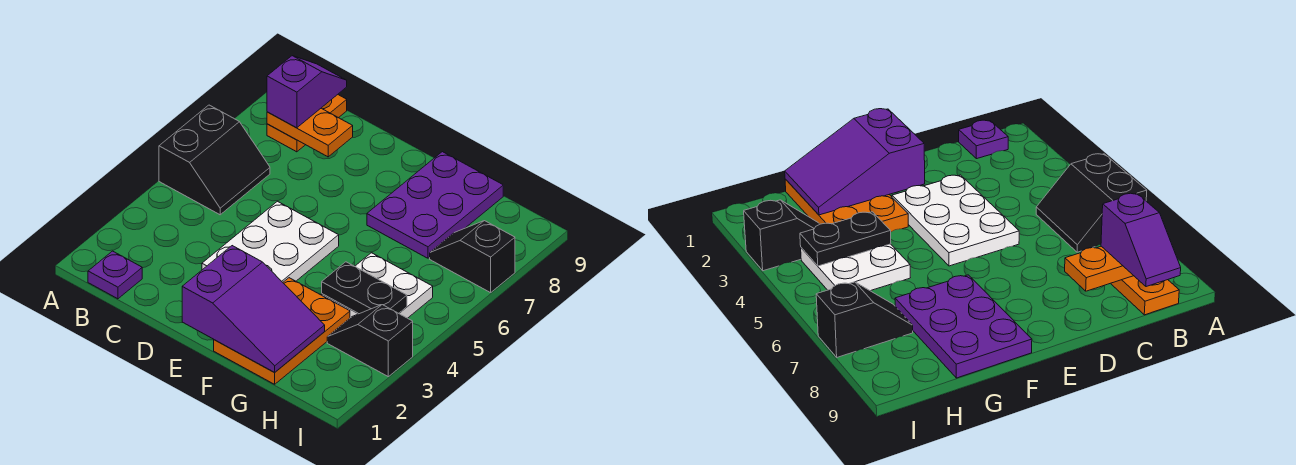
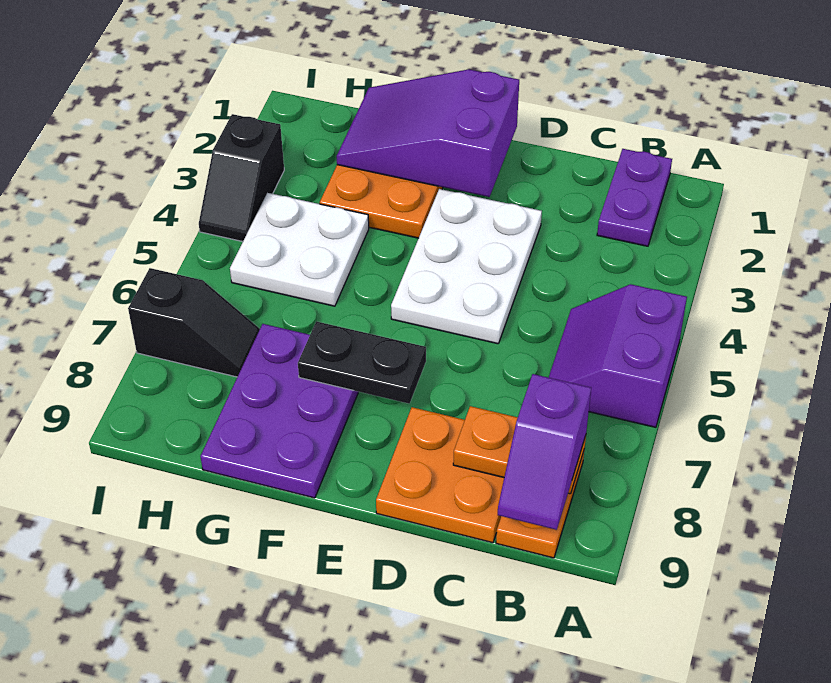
black slope A5:B6 level 1 top A -> purple slope A5:B6 level 1 top A
purple plate B1 level 1 -> purple plate B1:B2 level 1
none -> orange plate C8:D9 level 1
black plate G4:H4 level 2 -> black plate E7:F7 level 2
black slope H3:I3 level 1 top I -> black slope I3:I4 level 1 top 3

